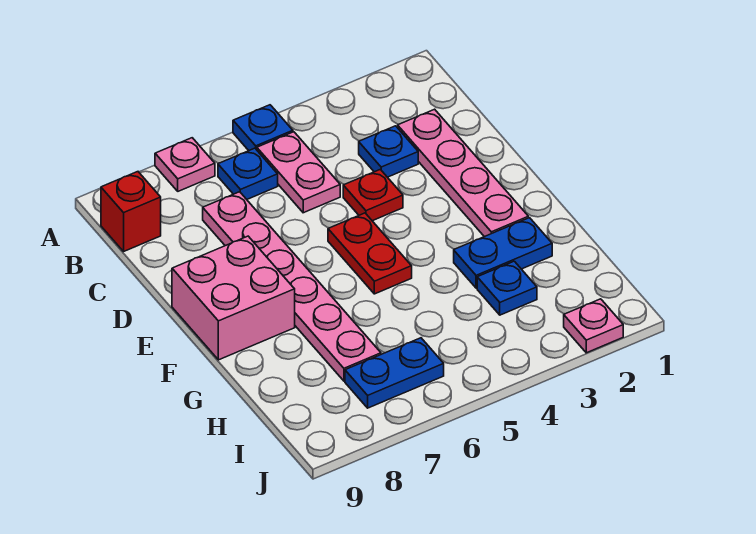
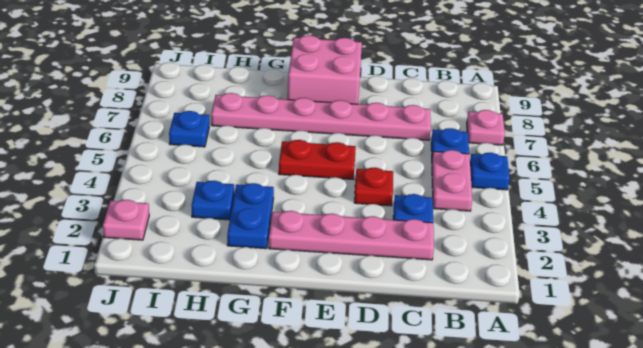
pink plate B5:C5 level 1 -> pink plate B4:B5 level 1
red brick B9 level 1 -> none
blue plate I6:I7 level 1 -> blue plate I6 level 1

